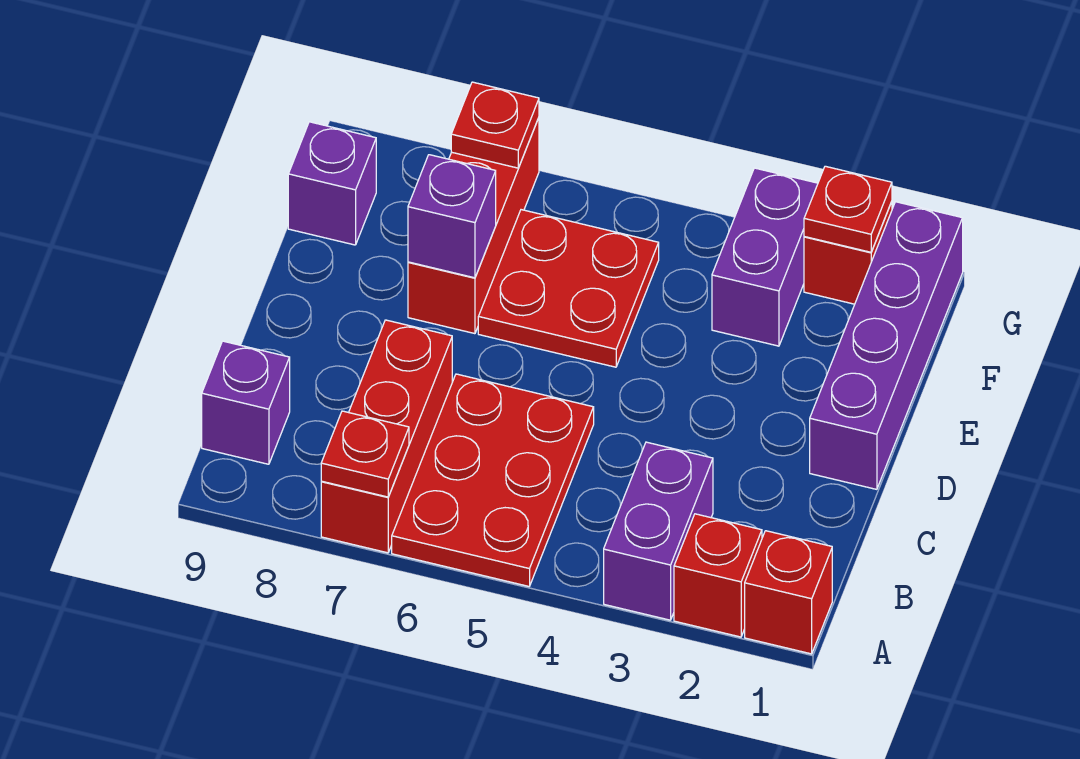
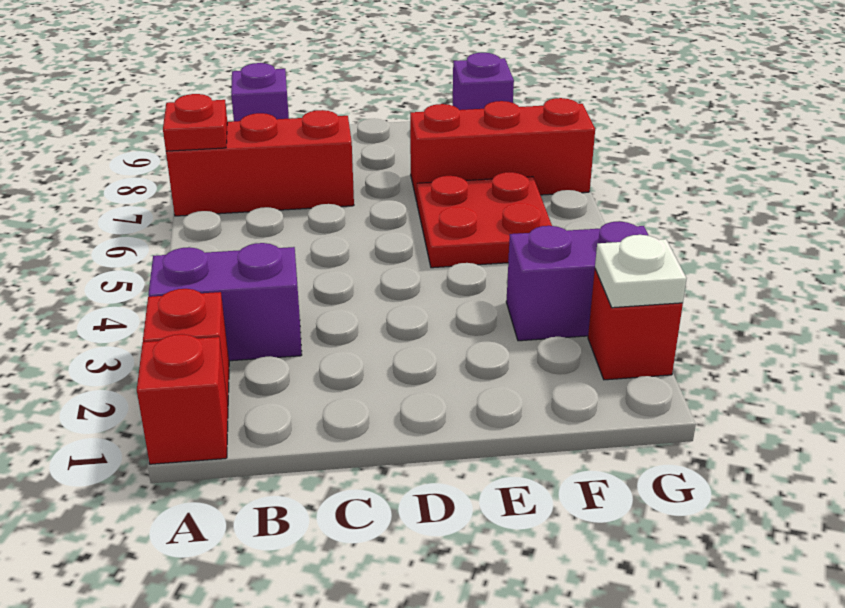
red plate A5:C6 level 1 -> none
purple brick D1:G1 level 1 -> none
purple brick E7 level 2 -> none
red plate G2 level 2 -> white plate G2 level 2
red plate G7 level 2 -> none

